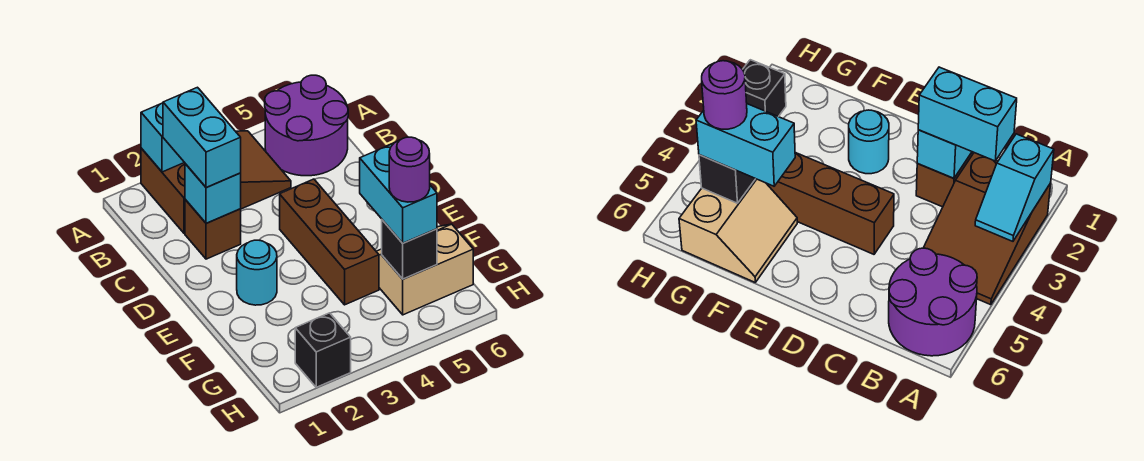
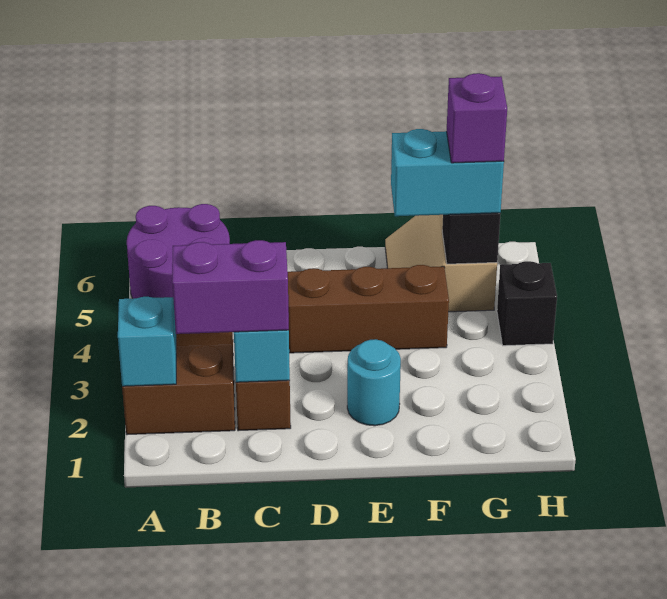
cyan brick B2:C2 level 3 -> purple brick B2:C2 level 3
purple round brick G5 level 4 -> purple brick G5 level 4
black brick H2 level 1 -> black brick H4 level 1

